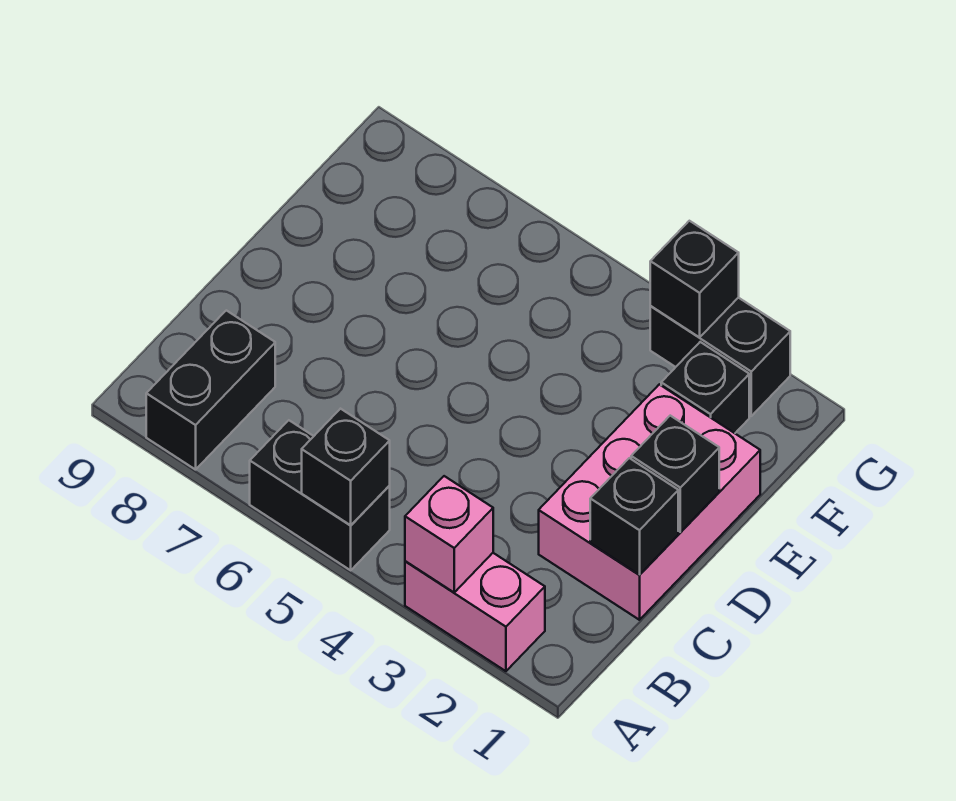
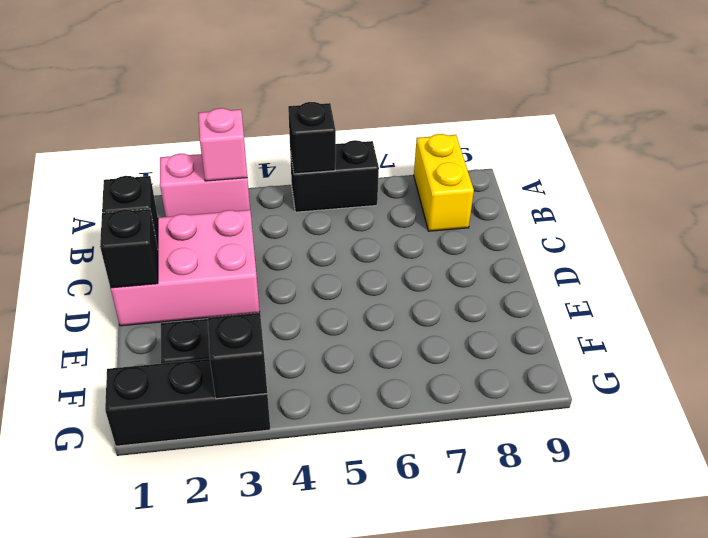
black brick A8:B8 level 1 -> yellow brick A8:B8 level 1
pink brick C1:E2 level 1 -> pink brick C1:D3 level 1
black brick G2:G3 level 1 -> black brick G1:G3 level 1

